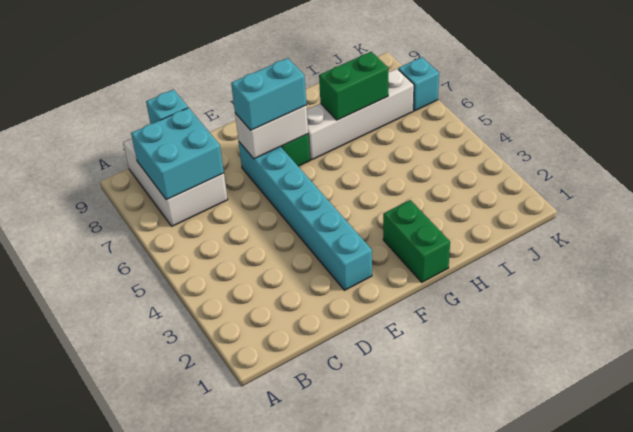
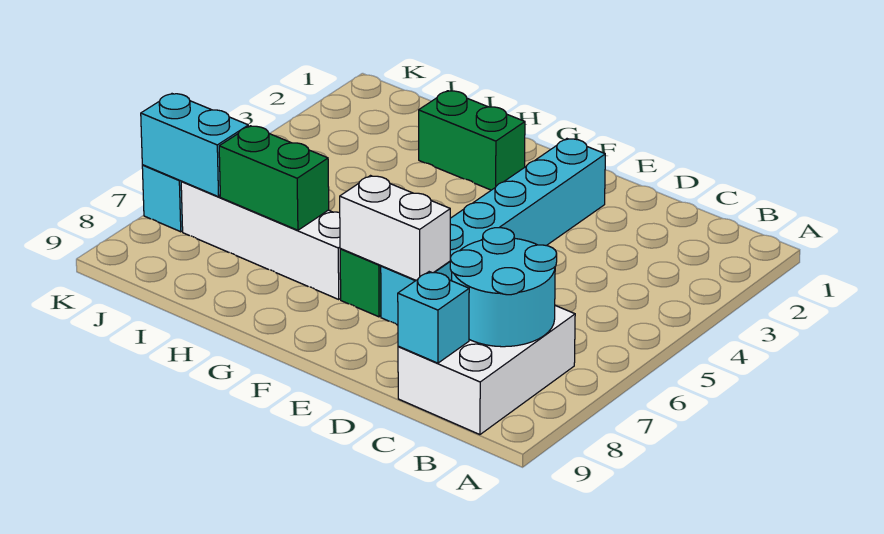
cyan brick B7:C8 level 2 -> cyan round brick B7:C8 level 2
cyan brick E7:F7 level 3 -> cyan brick J7:K7 level 2
green brick G1:G2 level 1 -> green brick G2:H2 level 1

